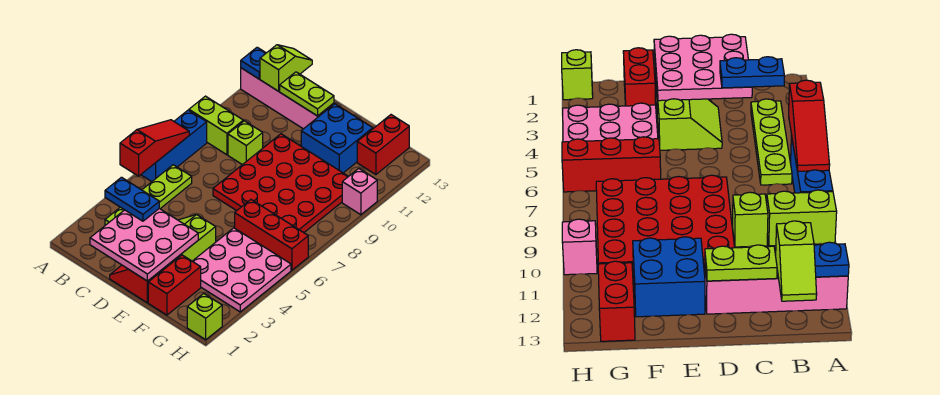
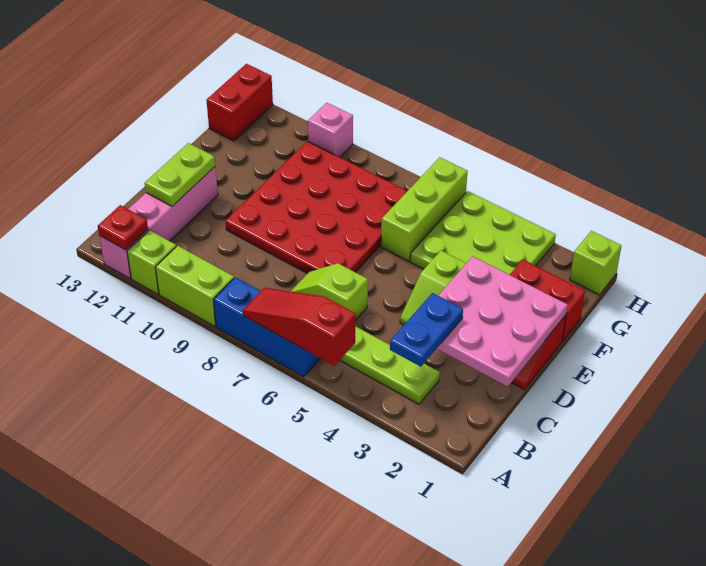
lime brick A9:B9 level 1 -> lime brick A9:A10 level 1
blue plate A12 level 2 -> red plate A12 level 2
lime slope B12:B13 level 2 top 12 -> lime slope C6:C7 level 1 top 6
lime brick C9 level 1 -> lime brick A11 level 1
blue brick E11:F12 level 1 -> none
pink plate F3:H5 level 1 -> lime plate F3:H5 level 1
red brick F6:H6 level 1 -> lime brick F6:H6 level 1
red brick G12:G13 level 1 -> red brick G13:H13 level 1

